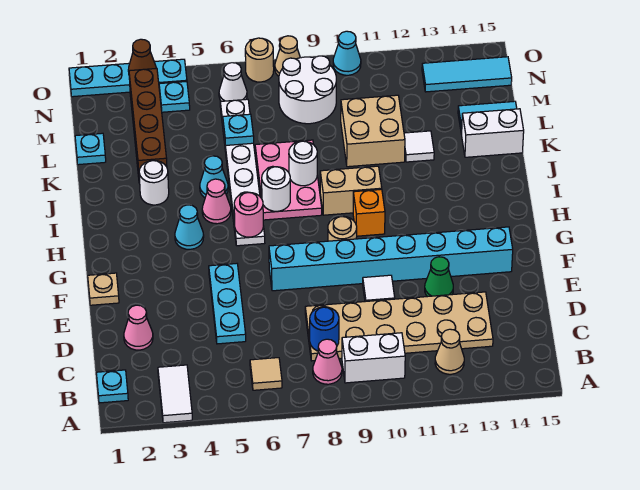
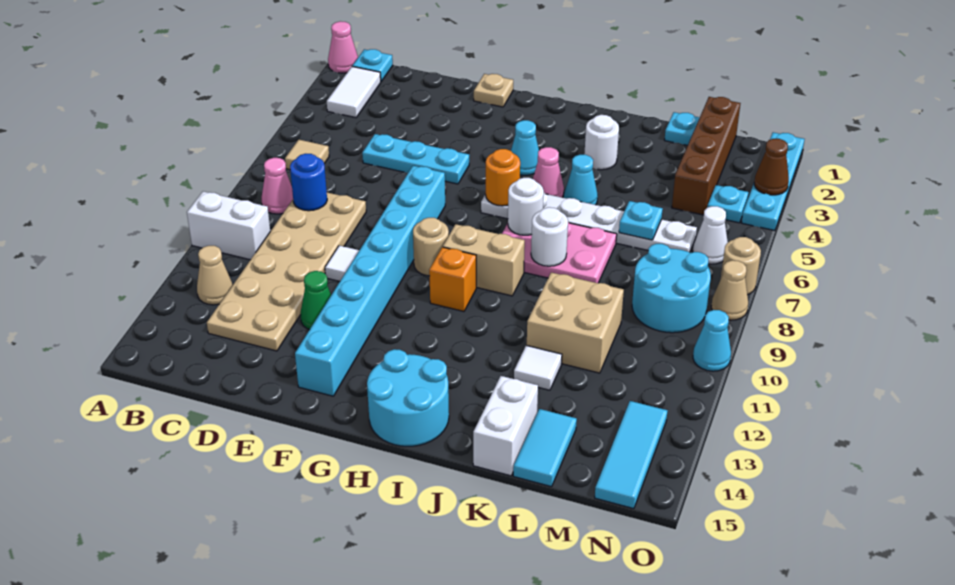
white tile A3:B3 level 1 -> white tile B2:B3 level 1
white brick B9:B10 level 1 -> white brick A10:B10 level 1
pink cone D2 level 1 -> pink cone A1 level 1
pink round brick H6 level 2 -> orange round brick H6 level 2
none -> cyan round brick H14:I15 level 1
tan brick I9:I10 level 1 -> tan brick H9:I9 level 1
brown brick K3:N3 level 1 -> brown brick M1:M4 level 1
white round brick M8:N9 level 1 -> cyan round brick M8:N9 level 1

